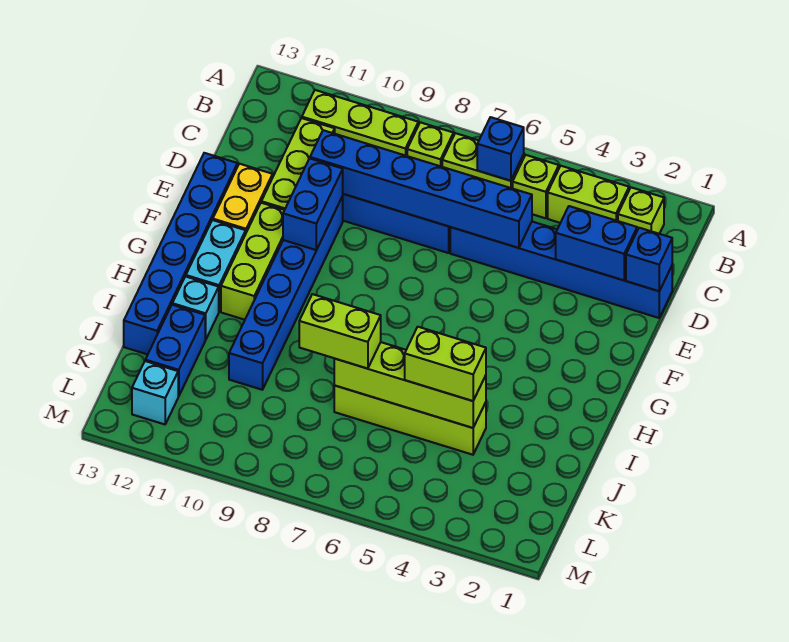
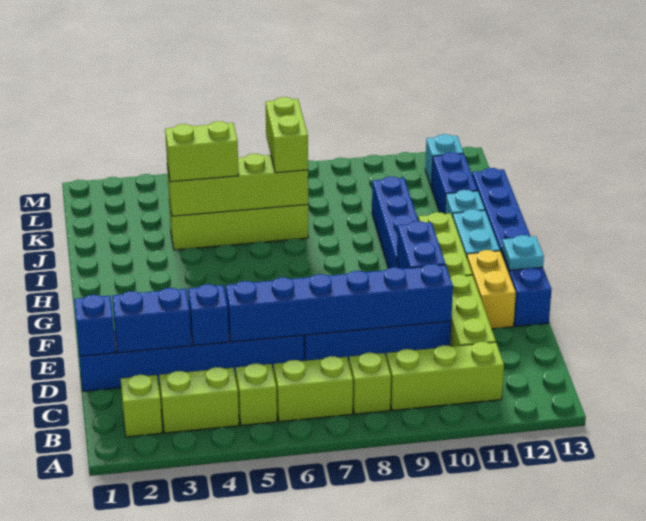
blue brick B6 level 2 -> blue brick D4 level 2
none -> cyan plate F13 level 2
lime brick J7:J8 level 3 -> lime brick J7:K7 level 3

